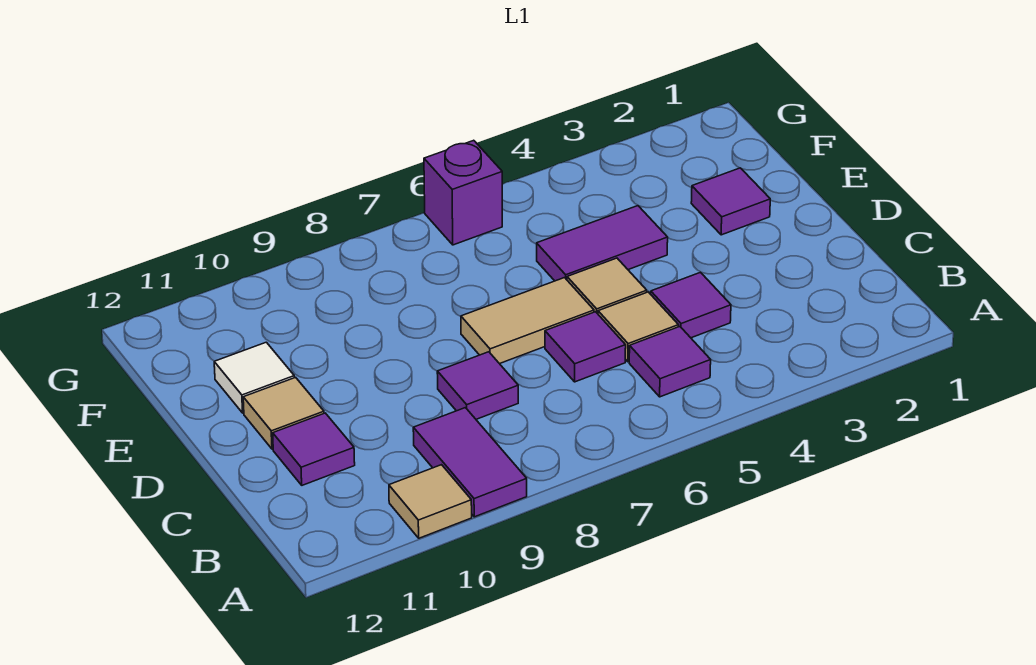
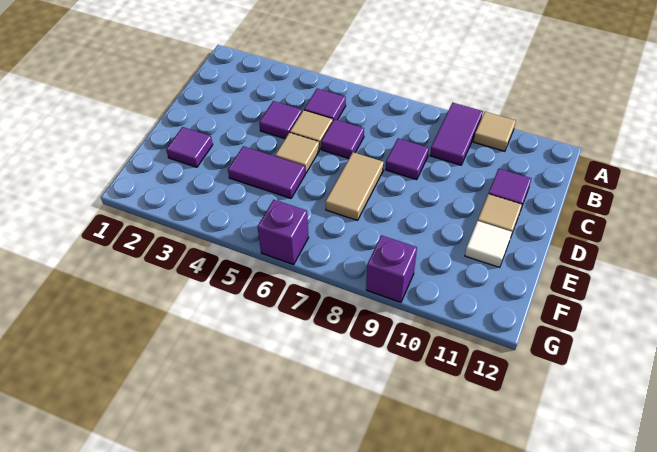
tan tile D6:D7 level 1 -> tan tile D7:E7 level 1
none -> purple brick G9 level 1

